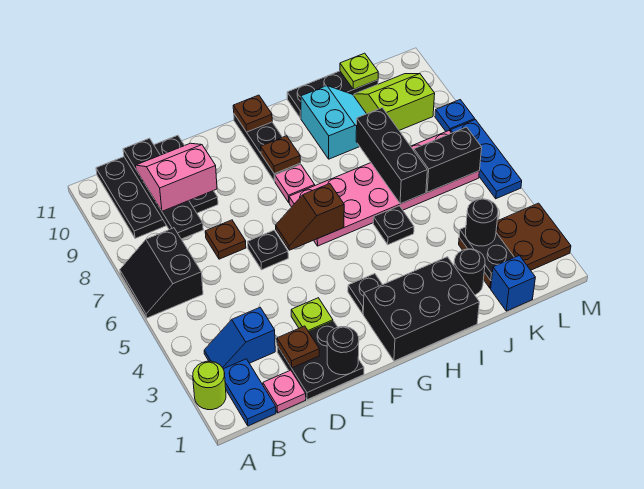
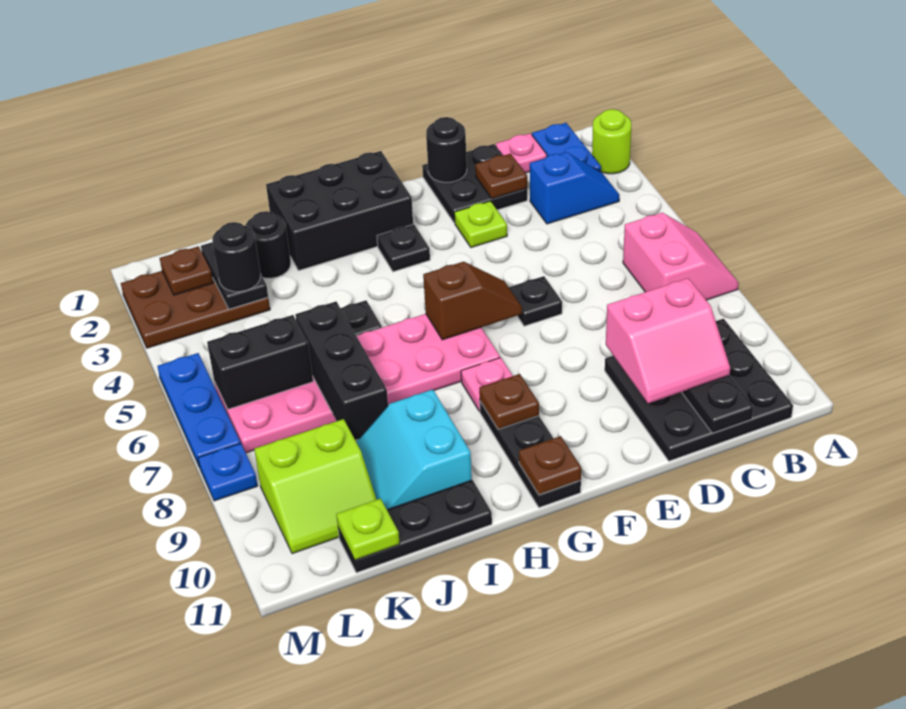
black slope A6:B7 level 1 top B -> pink slope A6:B7 level 1 top B
brown plate D7 level 1 -> brown plate L2 level 2
blue brick K1 level 1 -> none

